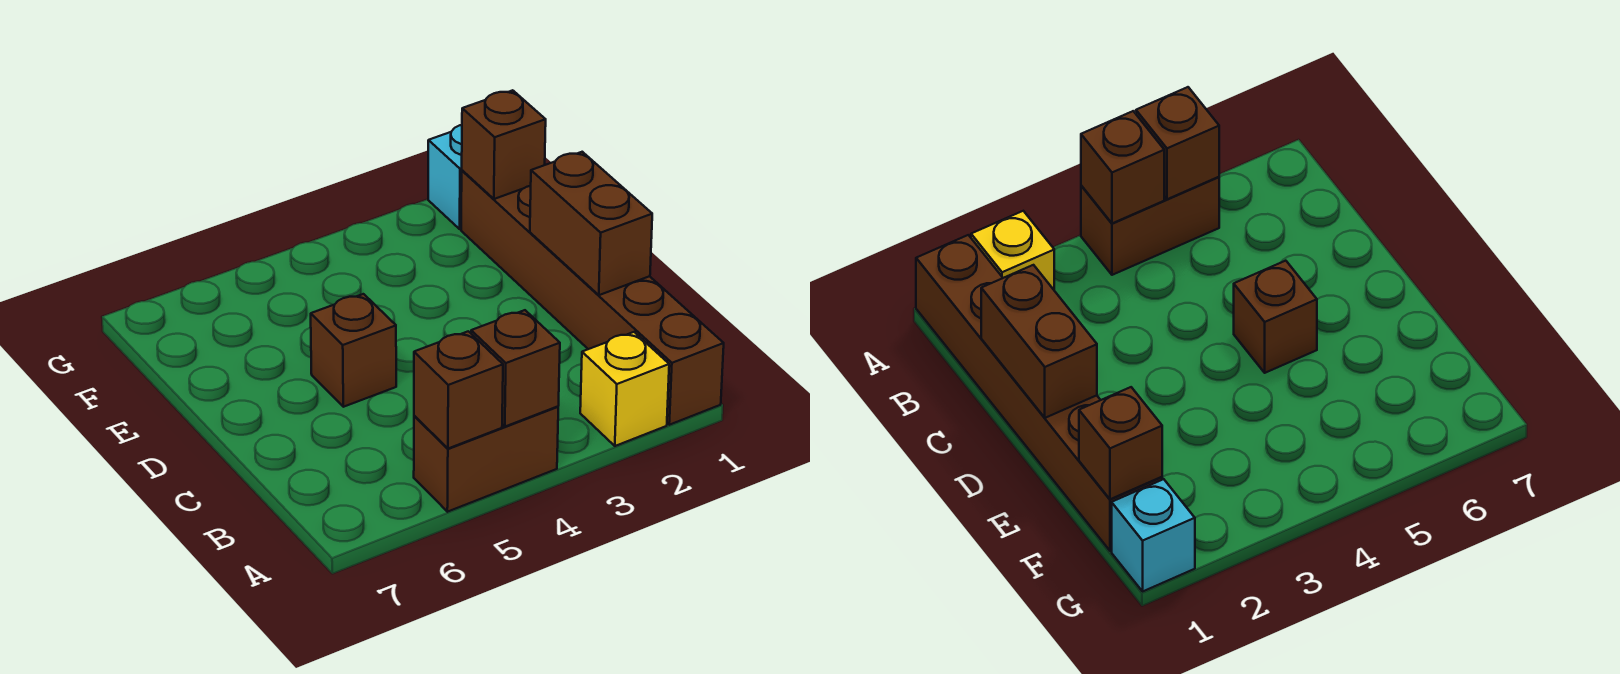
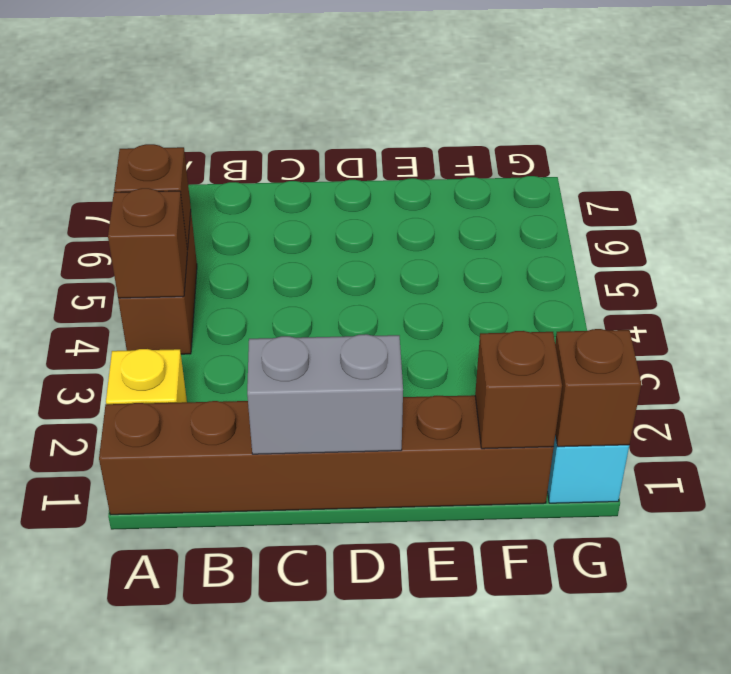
brown brick C1:D1 level 2 -> grey brick C1:D1 level 2
brown brick D5 level 1 -> brown brick G1 level 2

